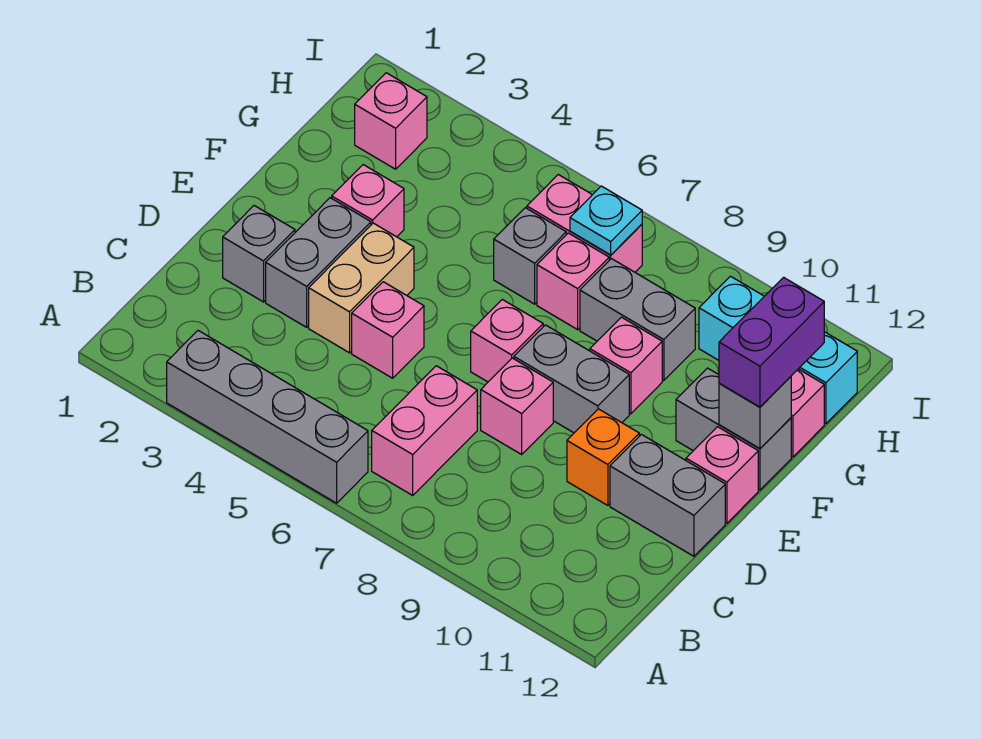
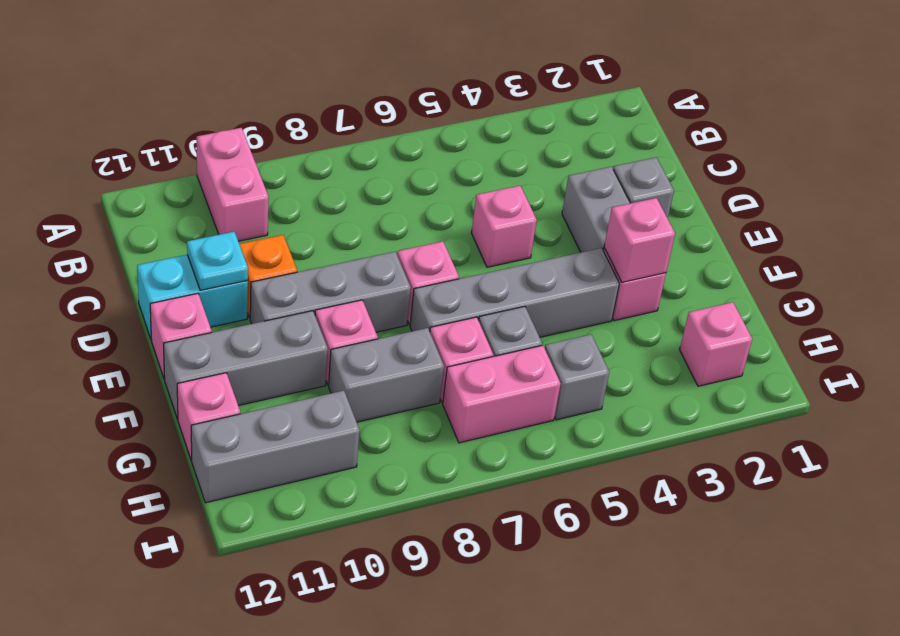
grey brick A3:A6 level 1 -> grey brick F4:F7 level 1
pink brick B7:C7 level 1 -> pink brick A10:B10 level 1
tan brick D4:E4 level 1 -> none
pink brick D8 level 1 -> pink brick F3 level 2
grey brick D11:D12 level 1 -> cyan brick D11:D12 level 1
grey brick E8:E9 level 1 -> grey brick E8:E10 level 1
grey brick F11:F12 level 1 -> grey brick F10:F12 level 1
grey brick F12 level 2 -> grey brick H5 level 1
purple brick F12:G12 level 3 -> none
cyan plate H7 level 2 -> cyan plate D11 level 2
cyan brick H10:H12 level 1 -> grey brick H10:H12 level 1

